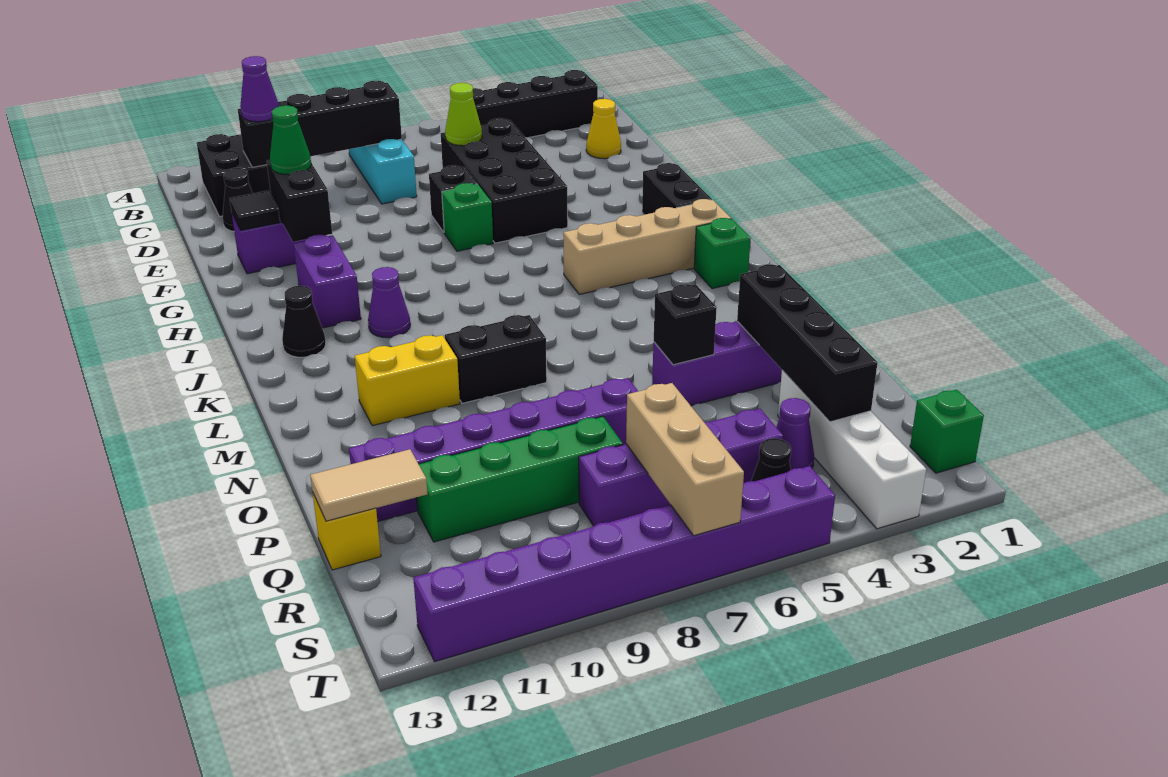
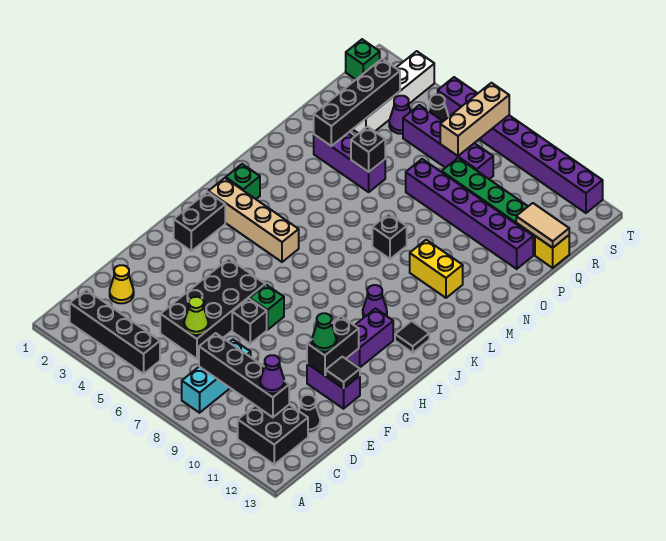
black cone J12 level 1 -> black tile J12 level 1
black brick M8:M9 level 1 -> black brick M8 level 1

